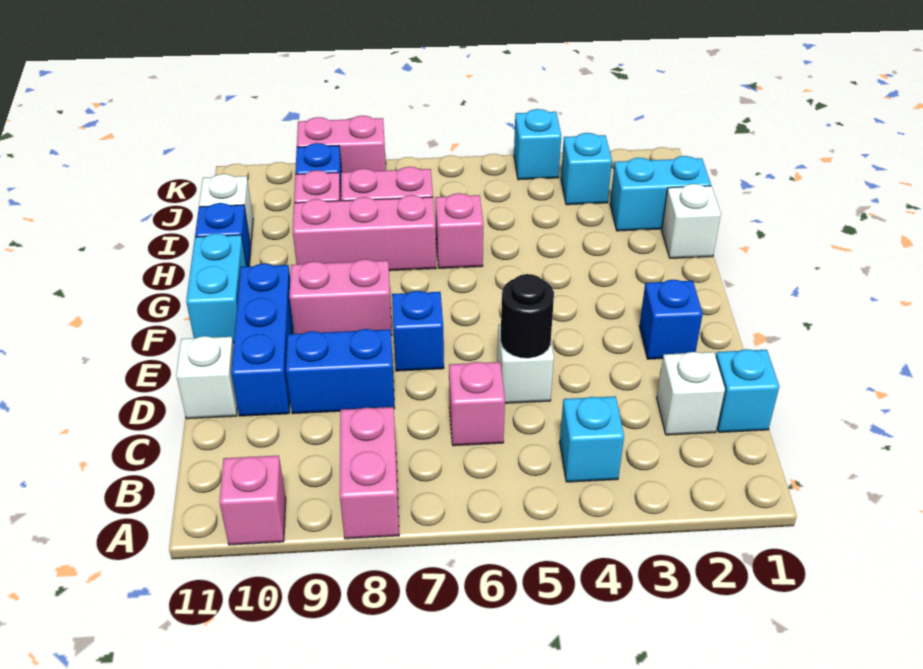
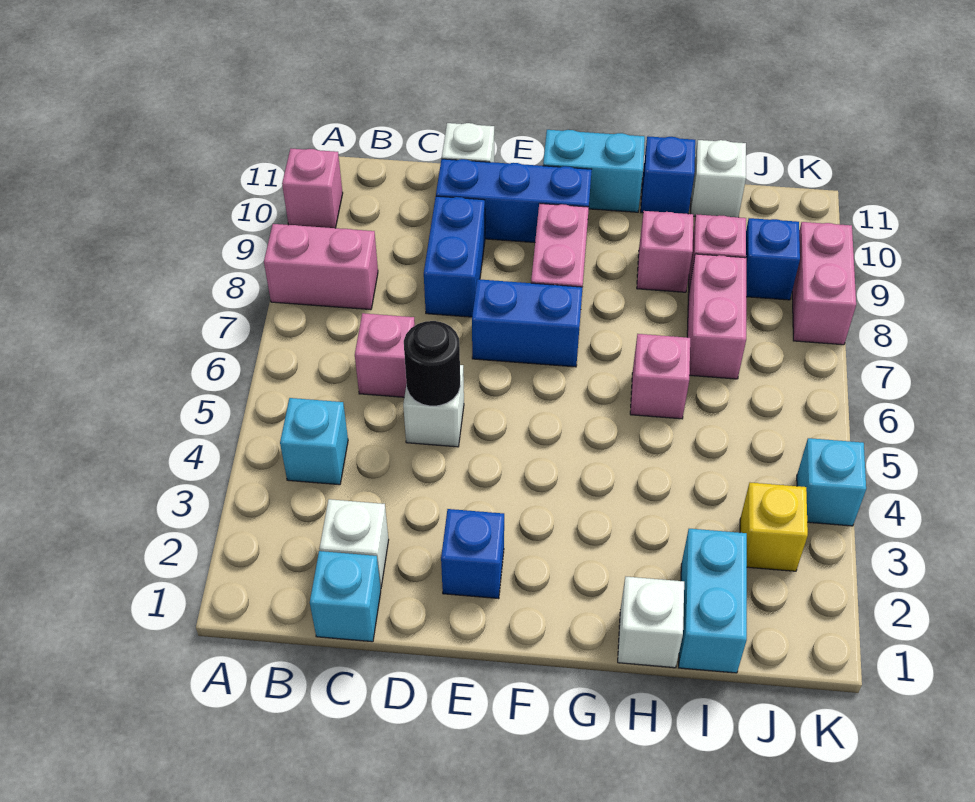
blue brick E7 level 1 -> blue brick E7:F7 level 1
pink brick H7:H9 level 1 -> pink brick H9 level 1
cyan brick J3 level 1 -> yellow brick J3 level 1

